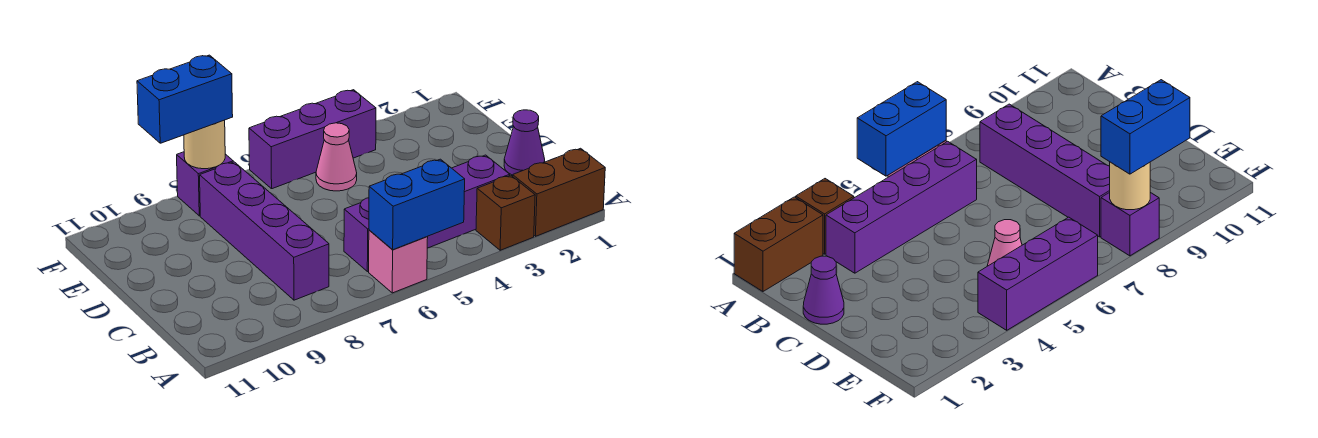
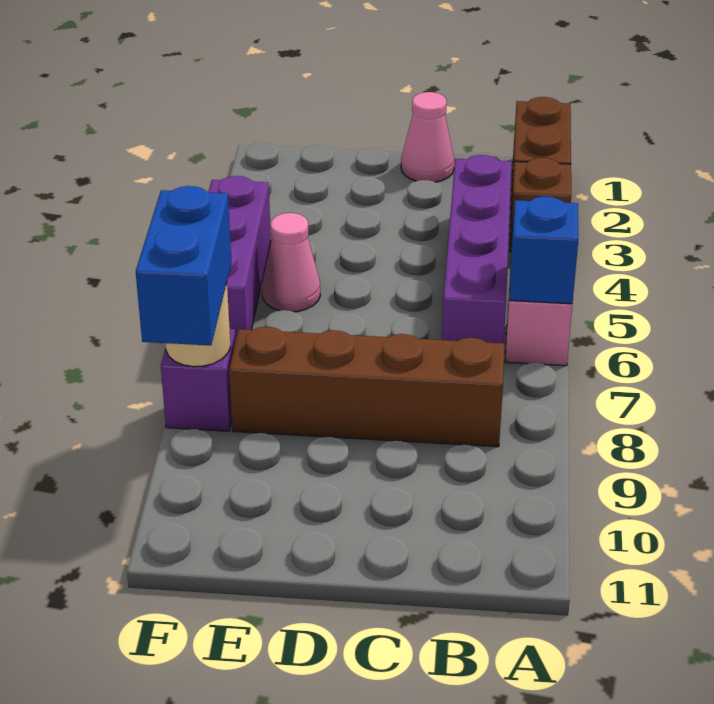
blue brick A5:A6 level 2 -> blue brick A6 level 2
purple brick B8:E8 level 1 -> brown brick B8:E8 level 1
purple cone C1 level 1 -> pink cone C1 level 1

